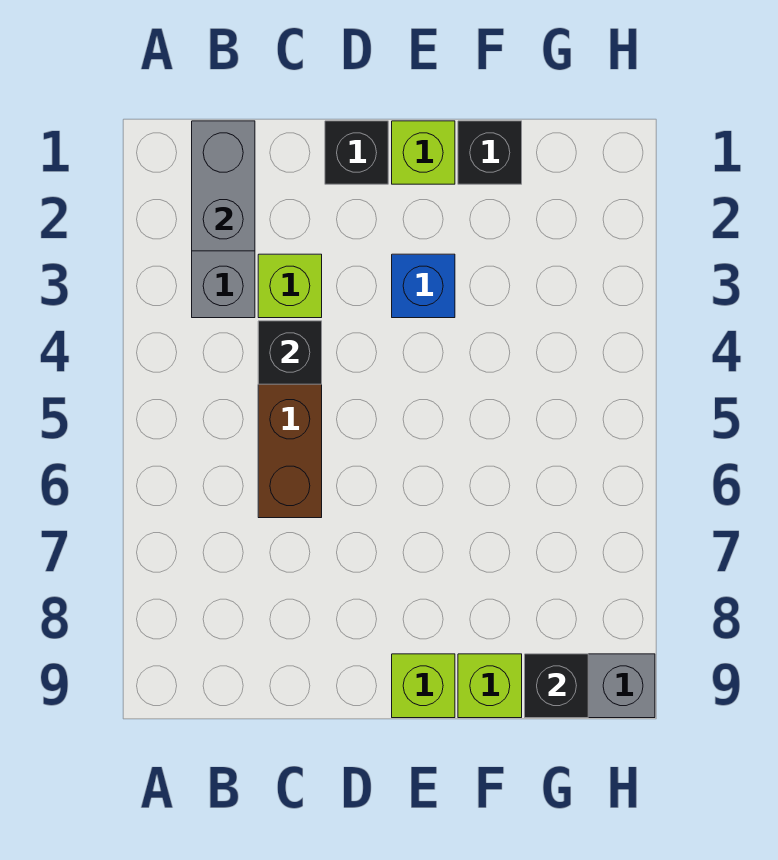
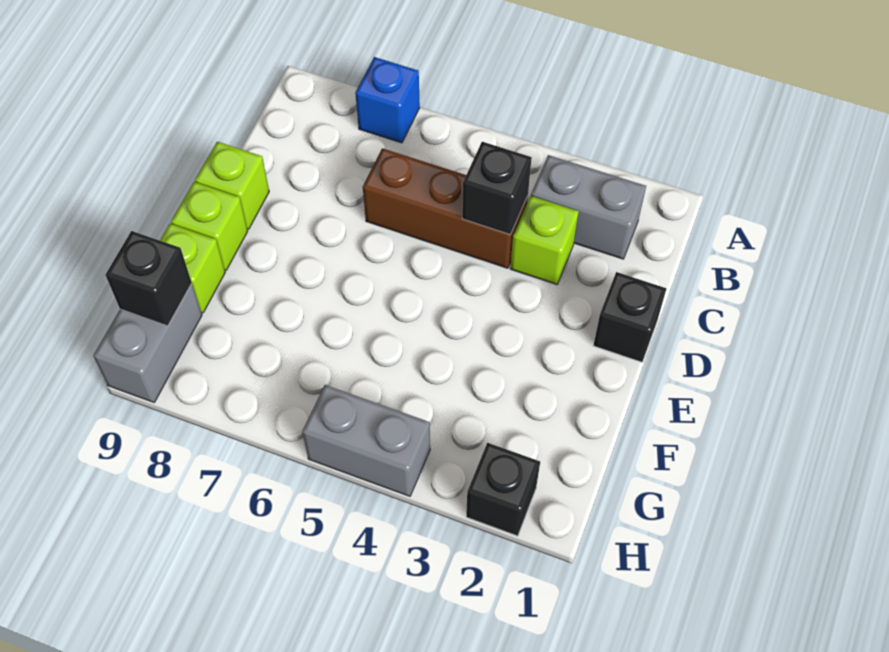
grey brick B1:B2 level 2 -> grey brick H4:H5 level 1
lime brick E1 level 1 -> lime brick D9 level 1
blue brick E3 level 1 -> blue brick A7 level 1
black brick F1 level 1 -> black brick H2 level 1

